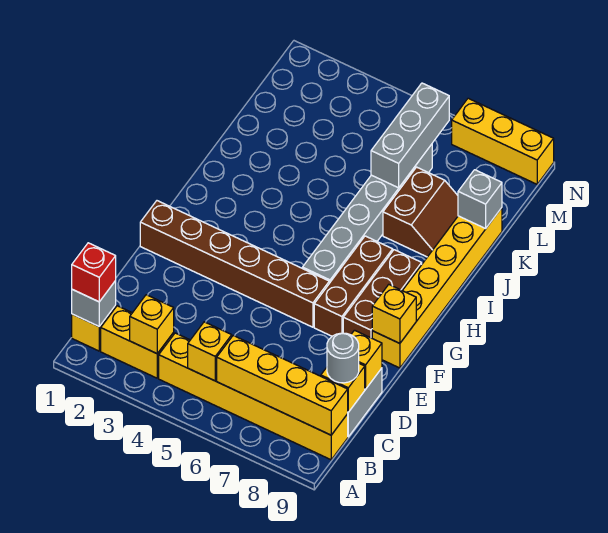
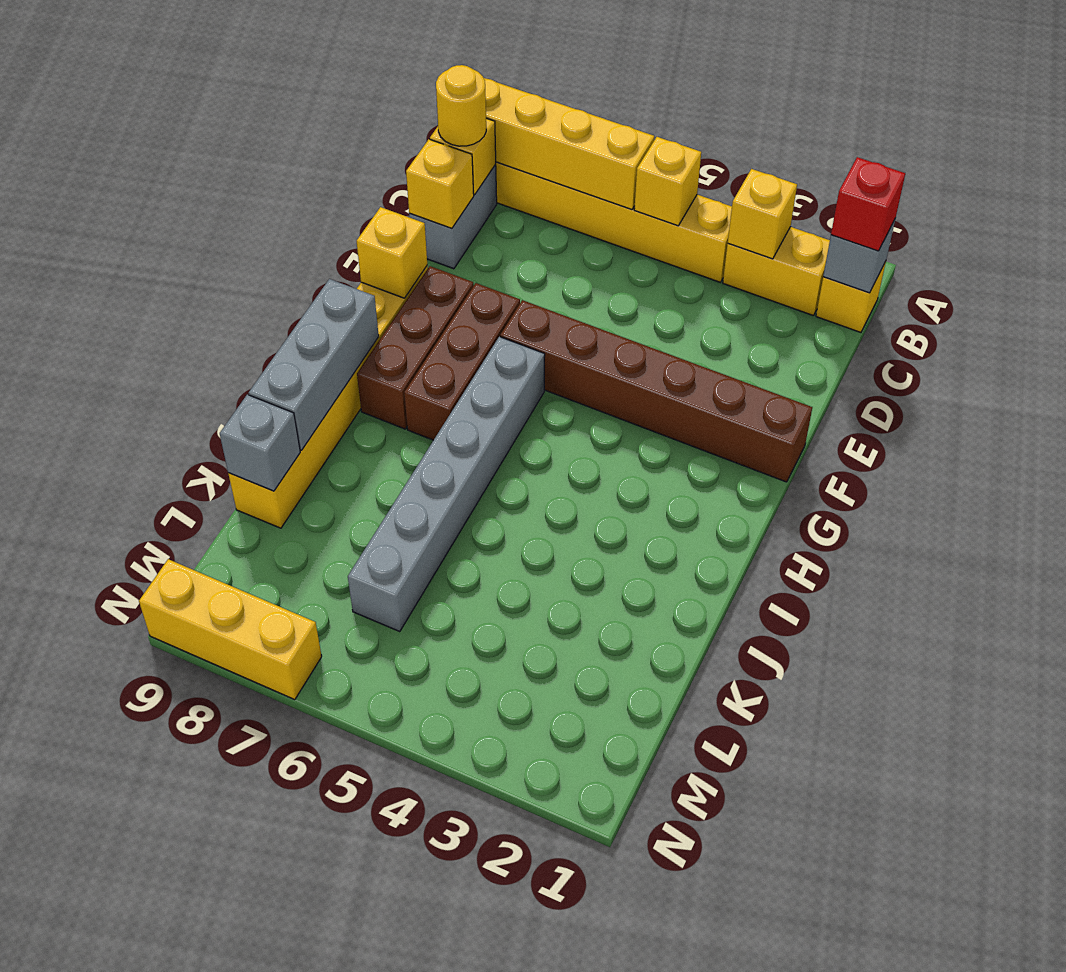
grey round brick C9 level 3 -> yellow round brick C9 level 3
brown slope J7:K8 level 1 top 7 -> none
grey brick K6:M6 level 2 -> grey brick H9:J9 level 2

